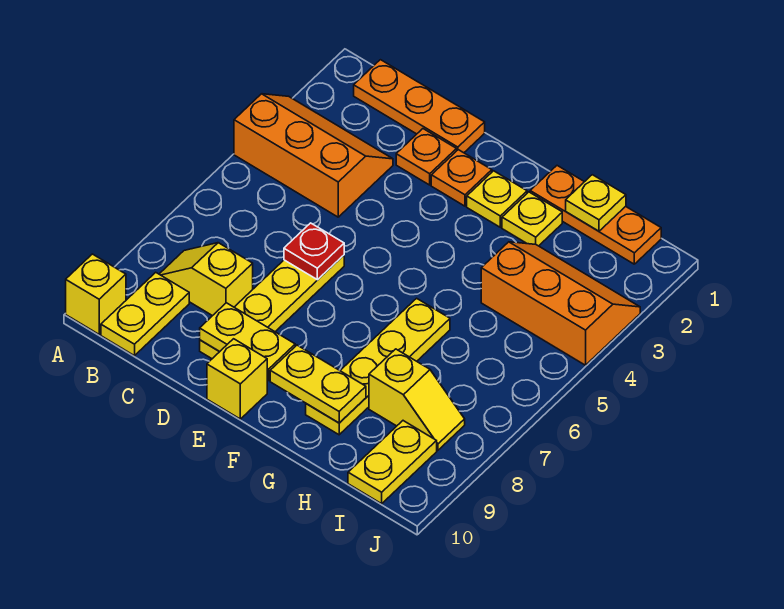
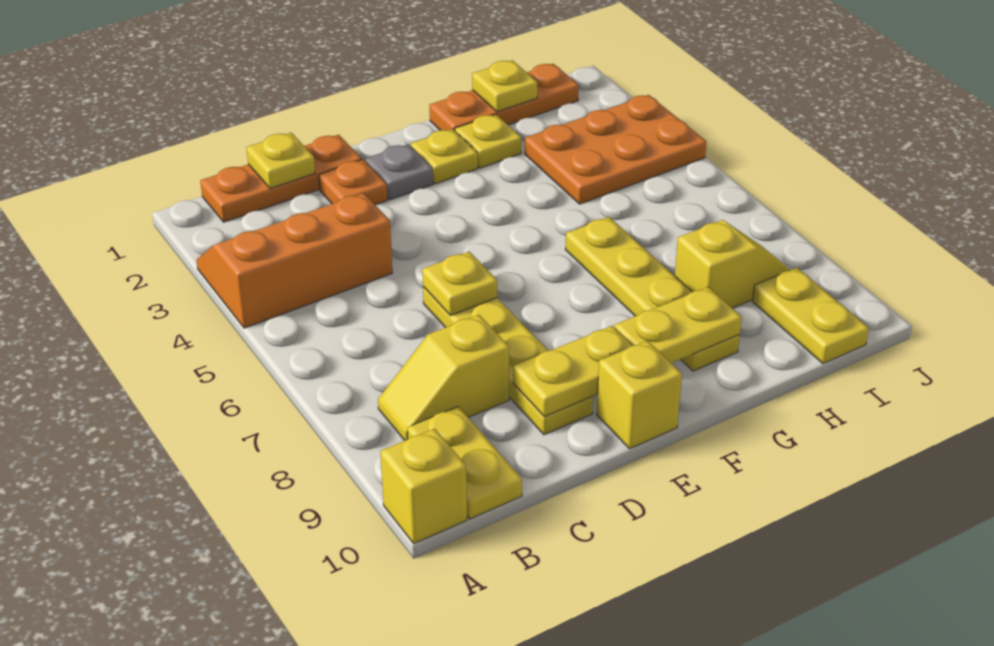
none -> yellow plate C1 level 2
red plate D6 level 2 -> yellow plate D6 level 2
orange plate E2 level 1 -> grey plate E2 level 1
orange slope H3:J4 level 1 top 4 -> orange plate H3:J4 level 1

